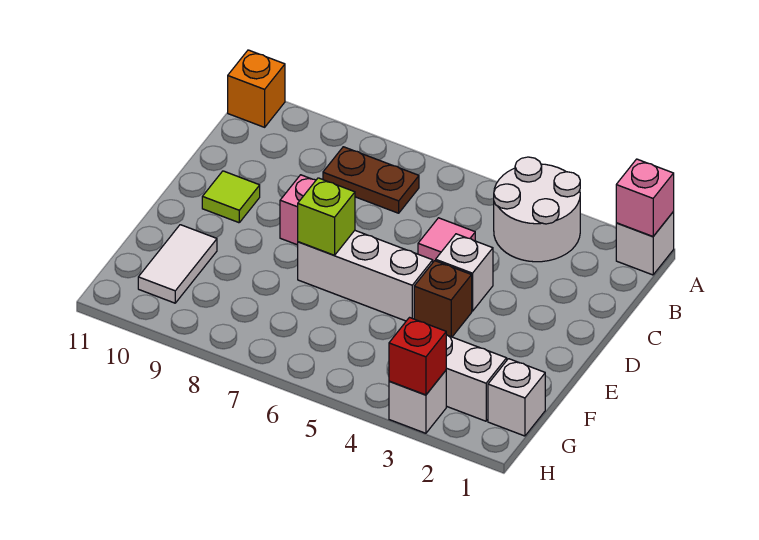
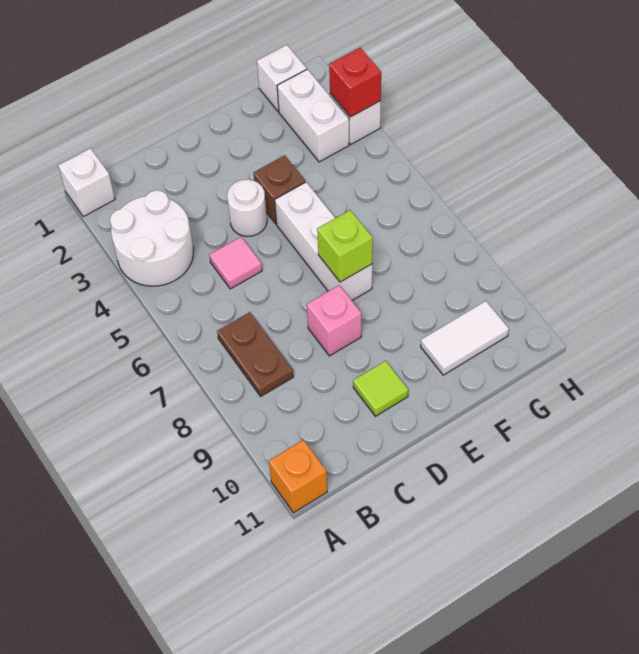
pink brick A1 level 2 -> none
white brick D4 level 1 -> white round brick D4 level 1

